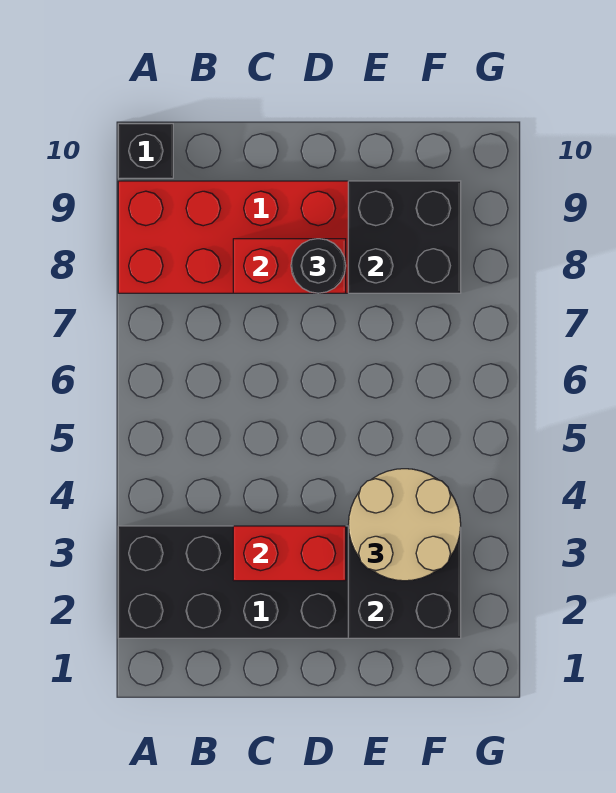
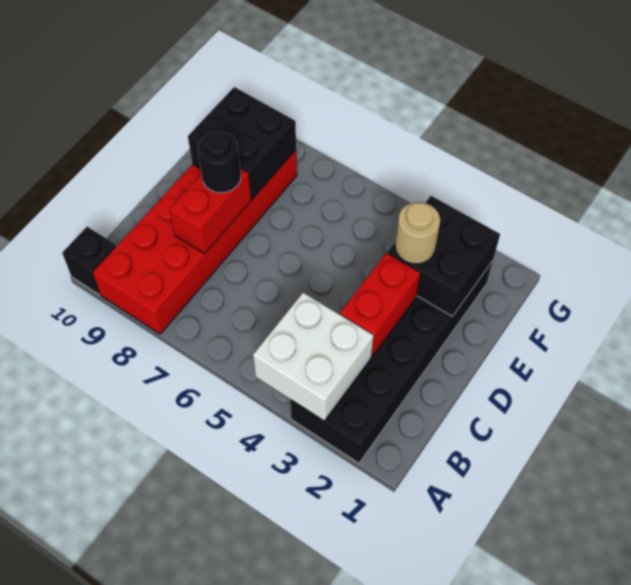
none -> white brick A3:B4 level 2
tan round brick E3:F4 level 3 -> tan round brick E3 level 3

